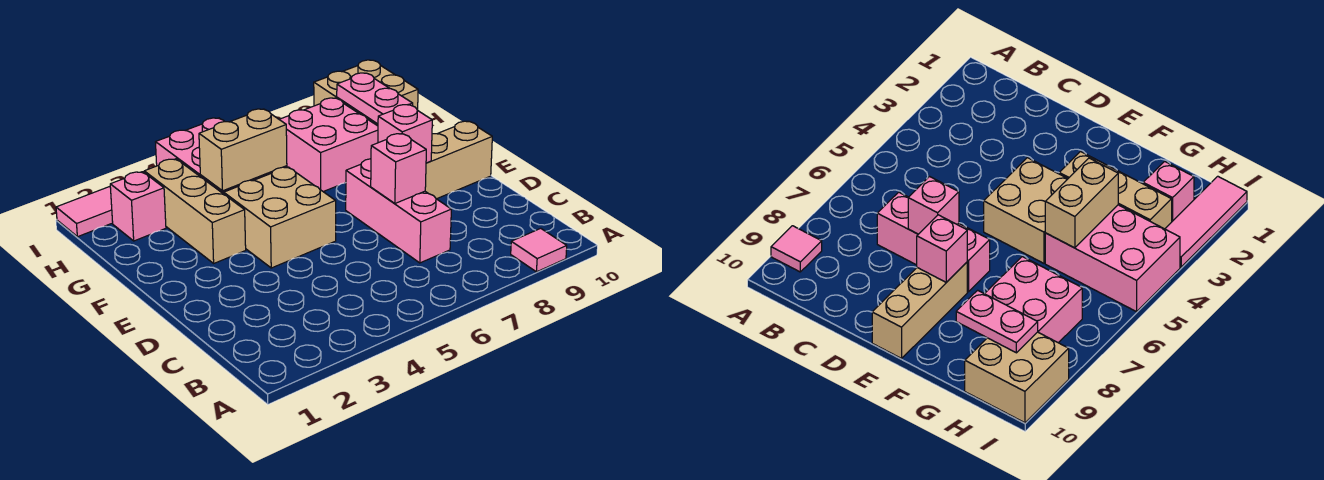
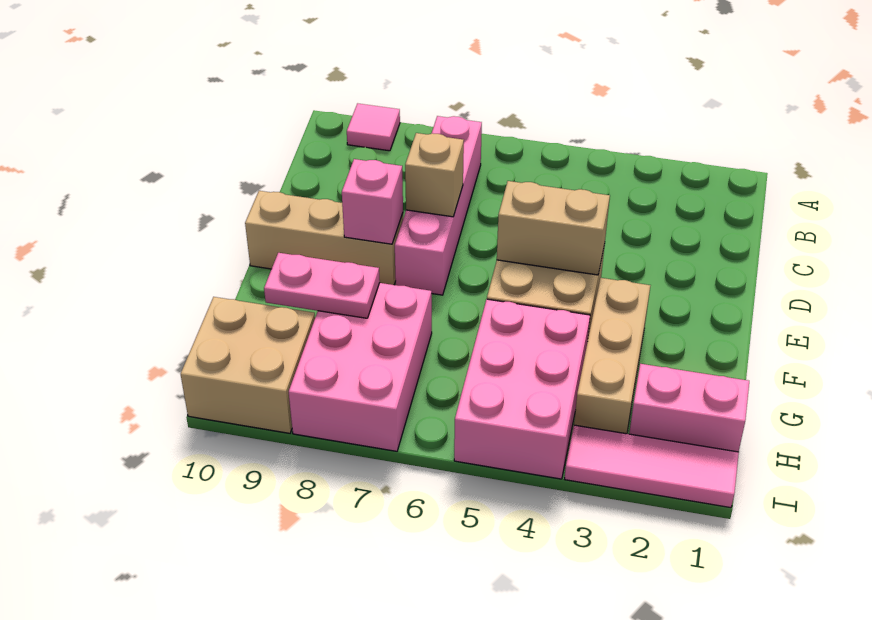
pink brick C7:E7 level 1 -> pink brick B7:E7 level 1
pink brick D7 level 2 -> tan brick D7 level 2
tan brick G4:G5 level 2 -> tan brick E4:E5 level 2
pink brick G7:H8 level 1 -> pink brick G7:I8 level 1
pink plate G9:H9 level 2 -> pink plate G8:G9 level 2
pink brick H2 level 1 -> pink brick H1:H2 level 1

